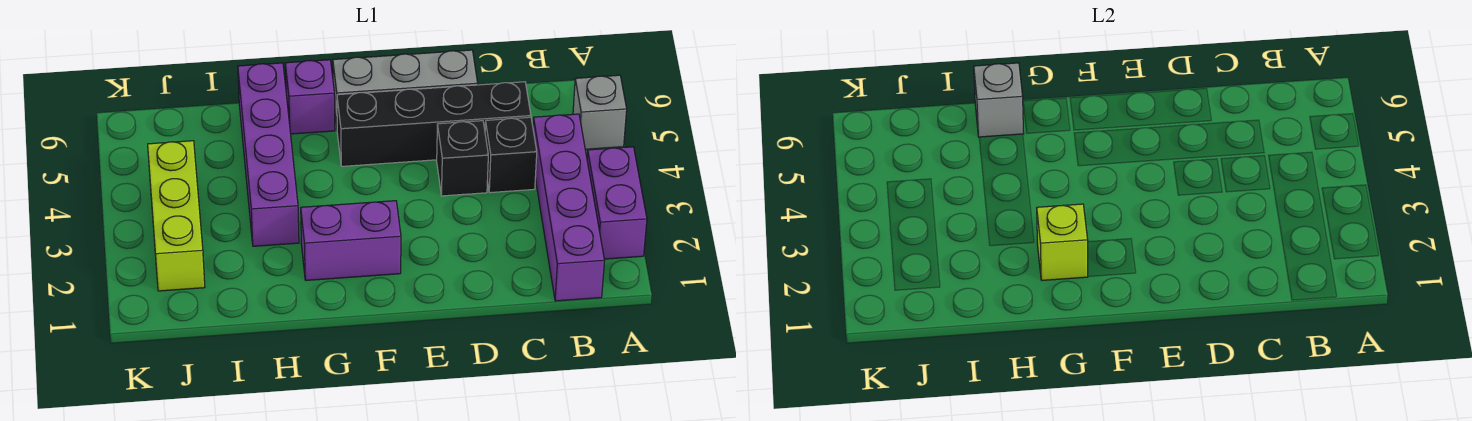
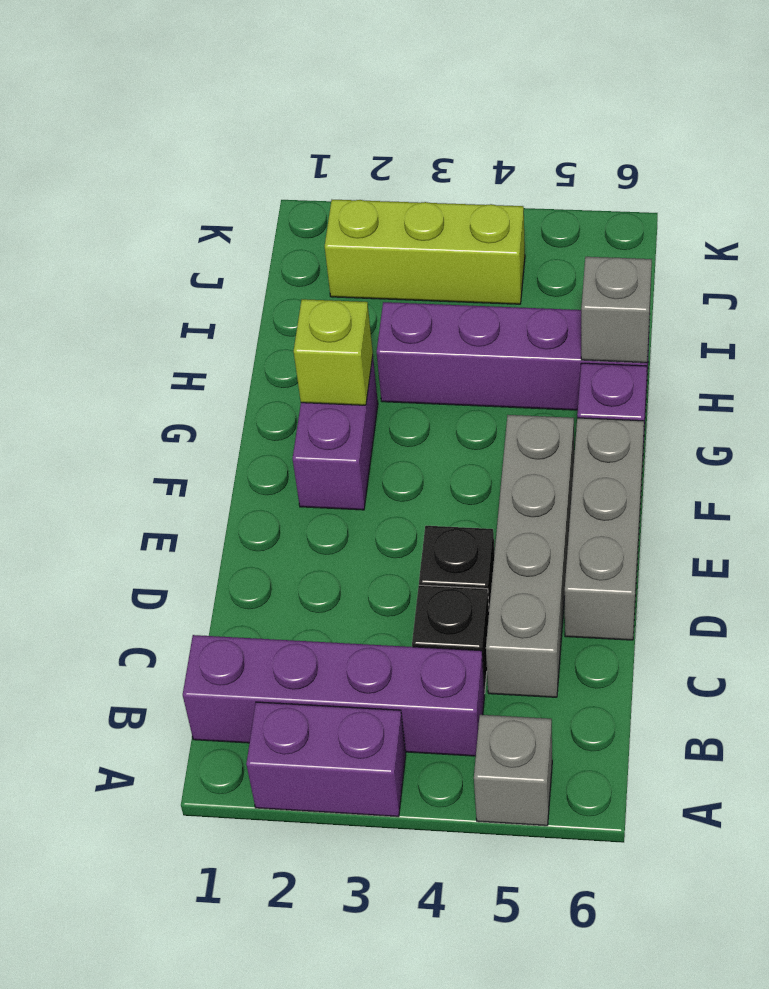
black brick C5:F5 level 1 -> grey brick C5:F5 level 1

